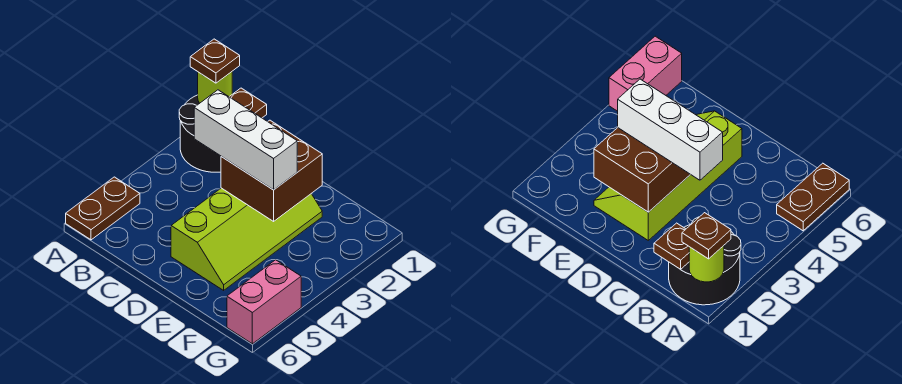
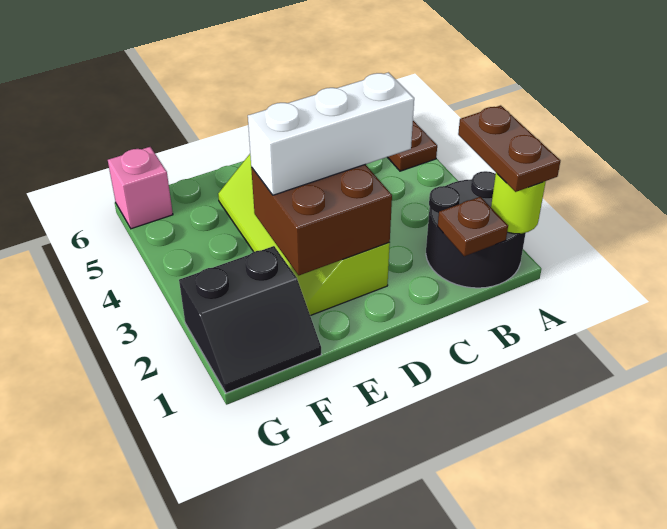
brown plate A1 level 3 -> brown plate A1:A2 level 3
none -> black slope F1:G2 level 1 top 2
pink brick G5:G6 level 1 -> pink brick G6 level 1

